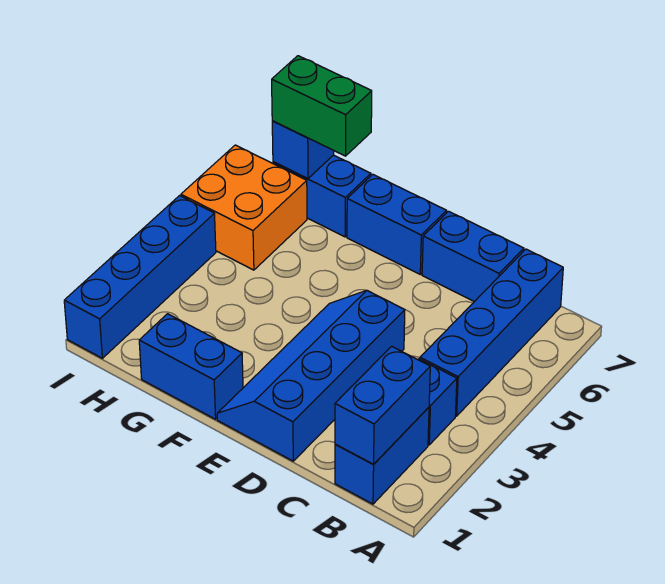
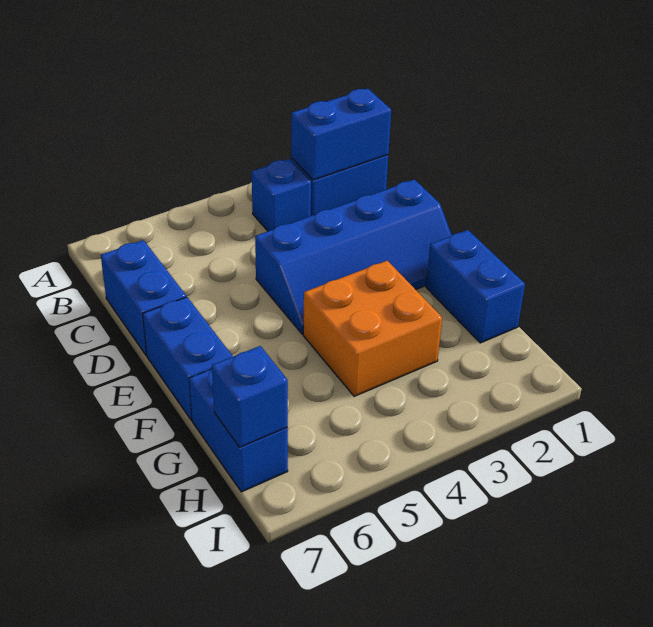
blue brick B4:B7 level 1 -> none
green brick G7:H7 level 3 -> none
orange brick H5:I6 level 1 -> orange brick F3:G4 level 1
blue brick I1:I4 level 1 -> none

